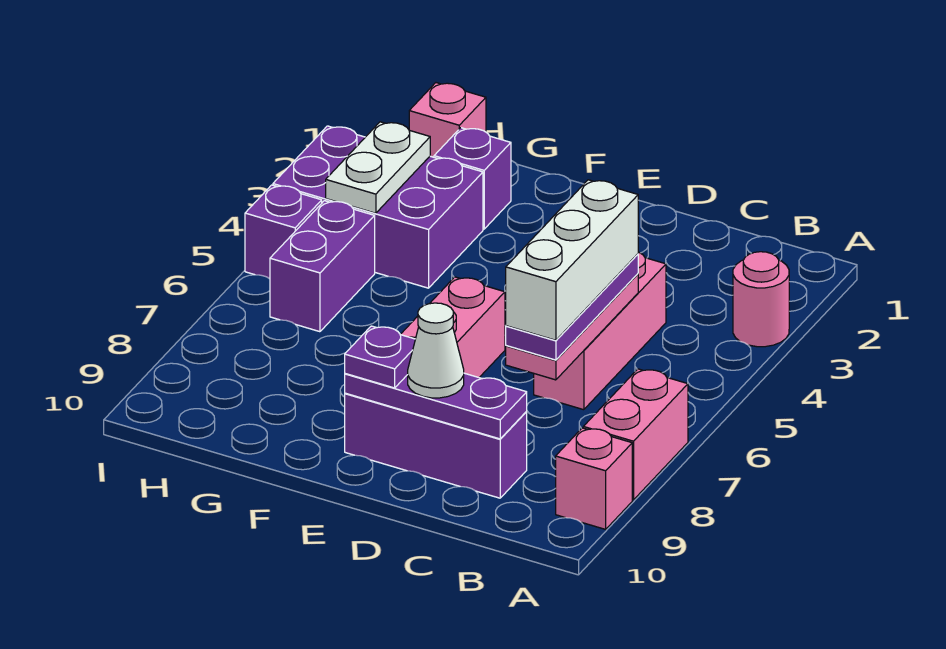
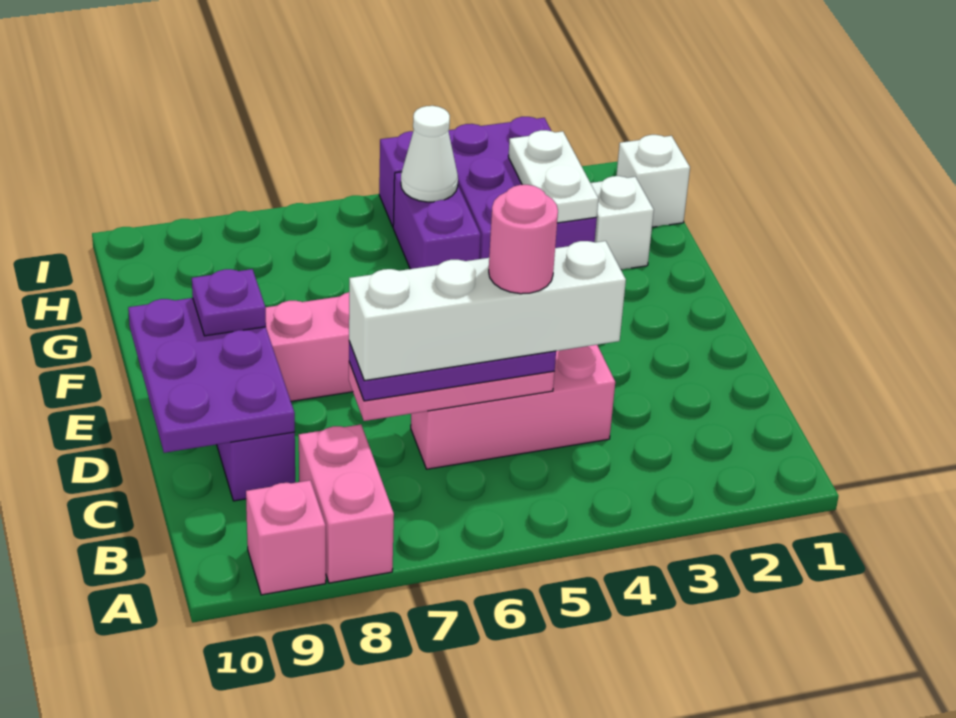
pink round brick A3 level 1 -> pink round brick C5 level 5
pink brick A7:A8 level 1 -> pink brick A8:B8 level 1
white brick C5:C7 level 4 -> white brick C4:C7 level 4
purple plate C9:E9 level 2 -> purple plate C9:E10 level 2
white cone D9 level 3 -> white cone H5 level 2
purple brick G2 level 1 -> white brick G2 level 1
pink brick H1 level 1 -> white brick H1 level 1
white plate H3:H4 level 2 -> white plate G3:H3 level 2
purple brick H5:H6 level 1 -> purple brick G5:H5 level 1

